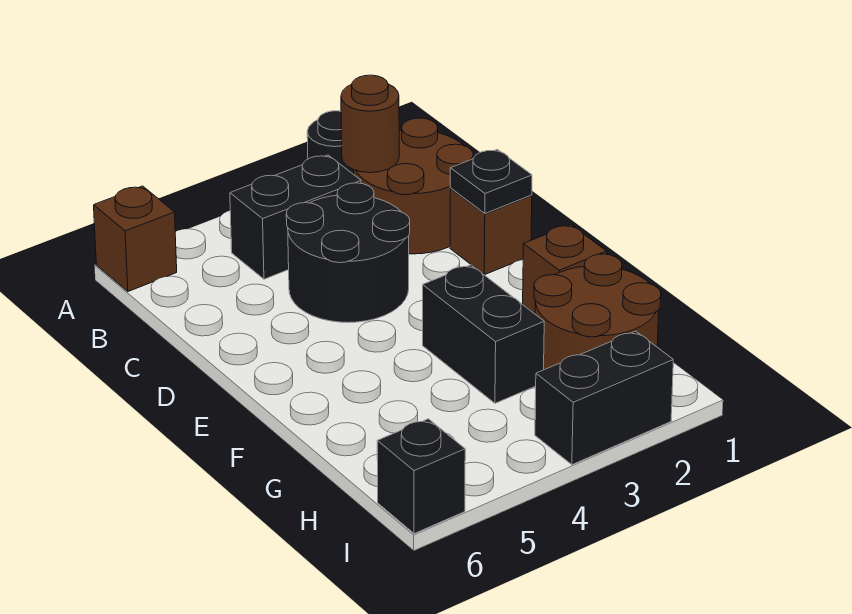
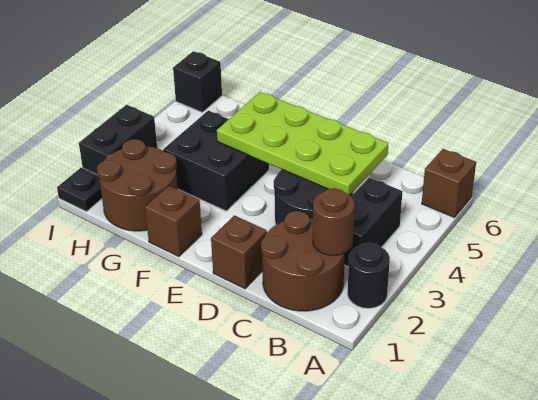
none -> lime plate C4:F5 level 2
black plate D1 level 2 -> black plate I1 level 1
black brick F3:G3 level 1 -> black brick F3:G4 level 1

